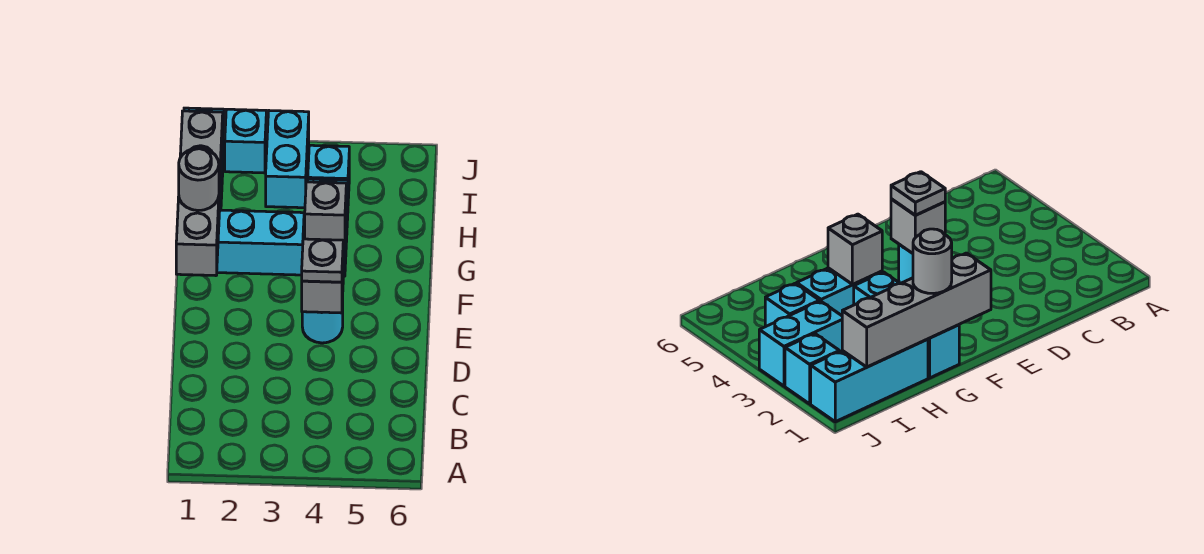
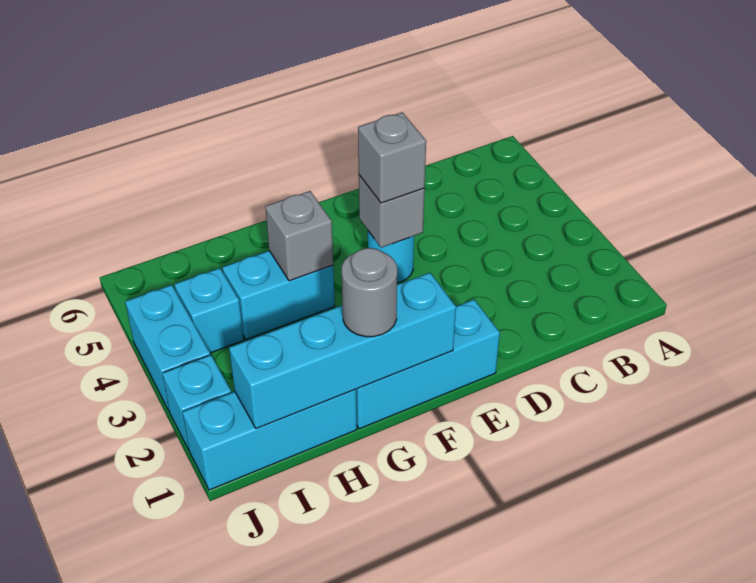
grey plate E4 level 3 -> grey brick E4 level 3
grey brick F1:I1 level 2 -> cyan brick F1:I1 level 2
cyan brick G1:G3 level 1 -> cyan brick E1:G1 level 1
cyan brick I3:J3 level 1 -> cyan brick J3:J4 level 1

